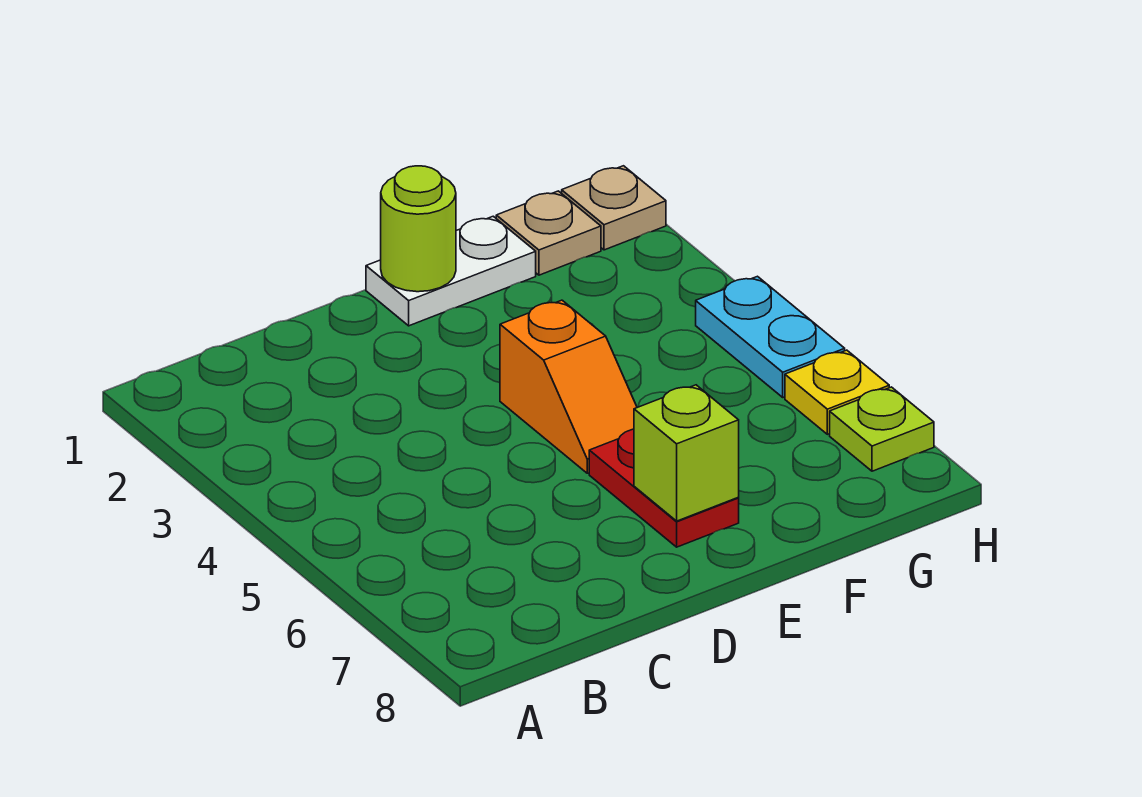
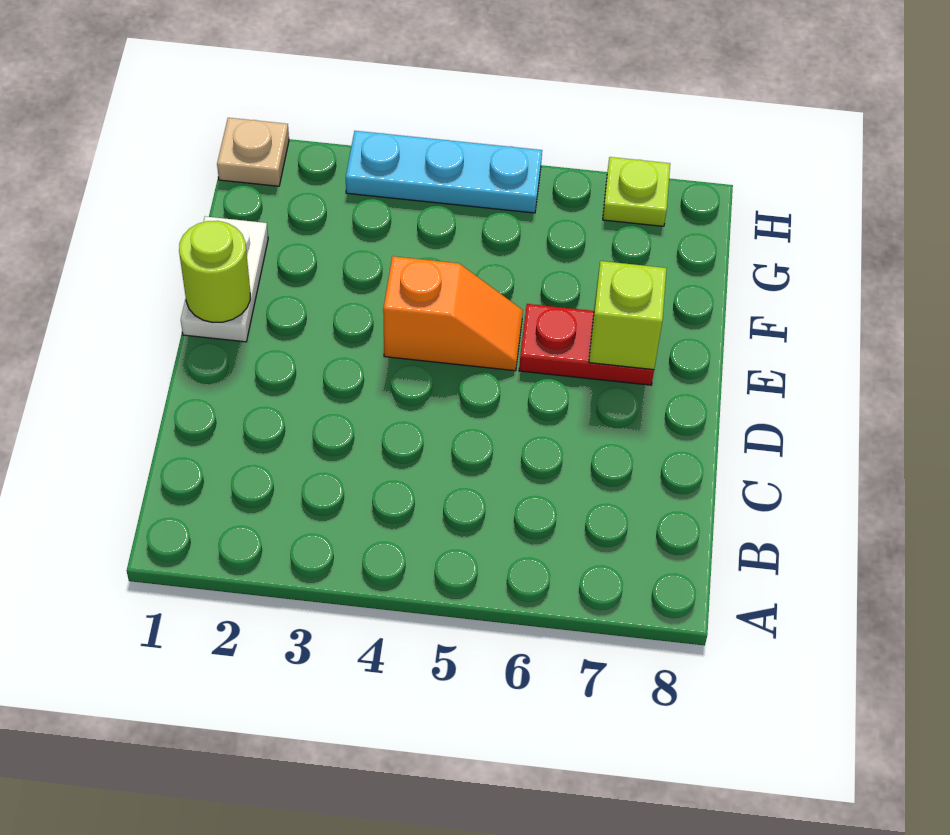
tan plate G1 level 1 -> none
cyan plate H4:H5 level 1 -> cyan plate H3:H5 level 1
yellow plate H6 level 1 -> none

